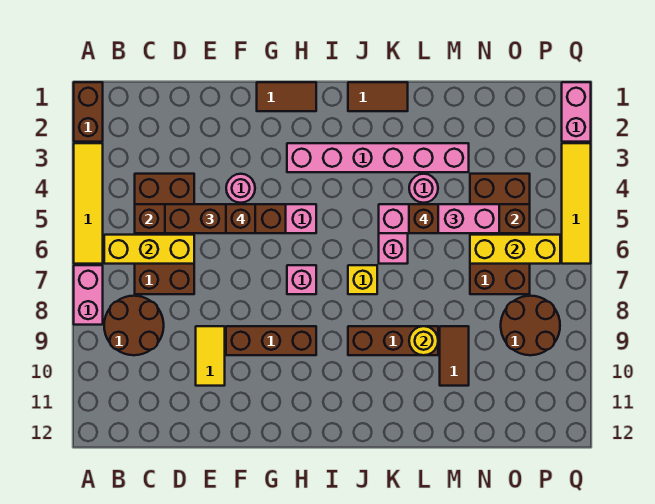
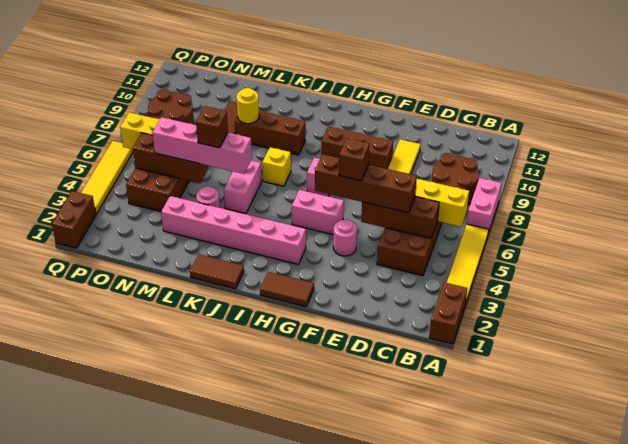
pink brick Q1:Q2 level 1 -> brown brick Q1:Q2 level 1

